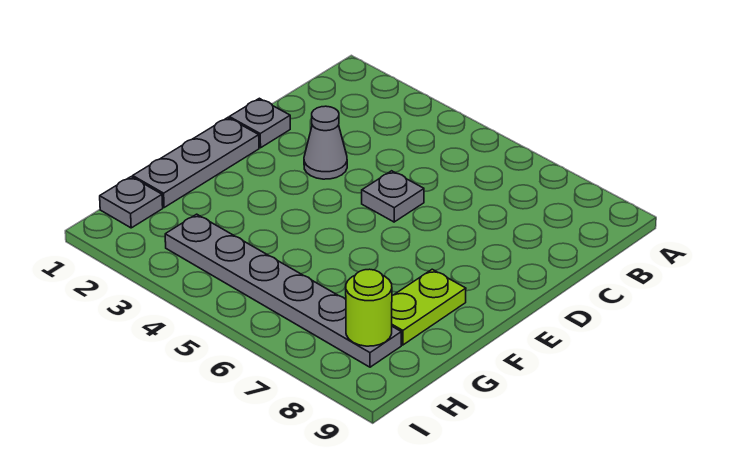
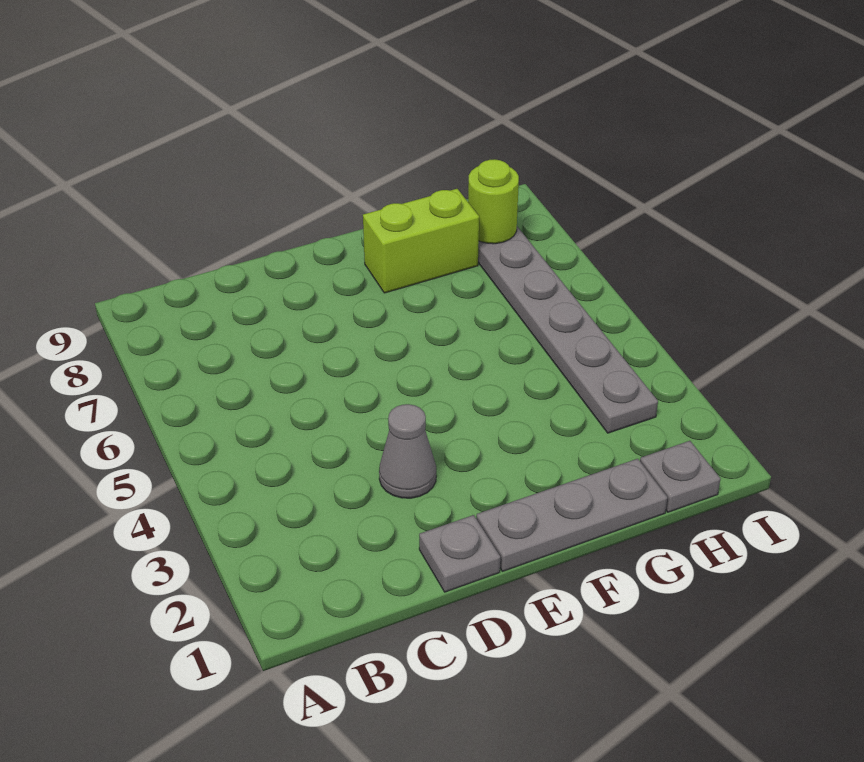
grey plate D5 level 1 -> none
lime plate F8:G8 level 1 -> lime brick F8:G8 level 1

